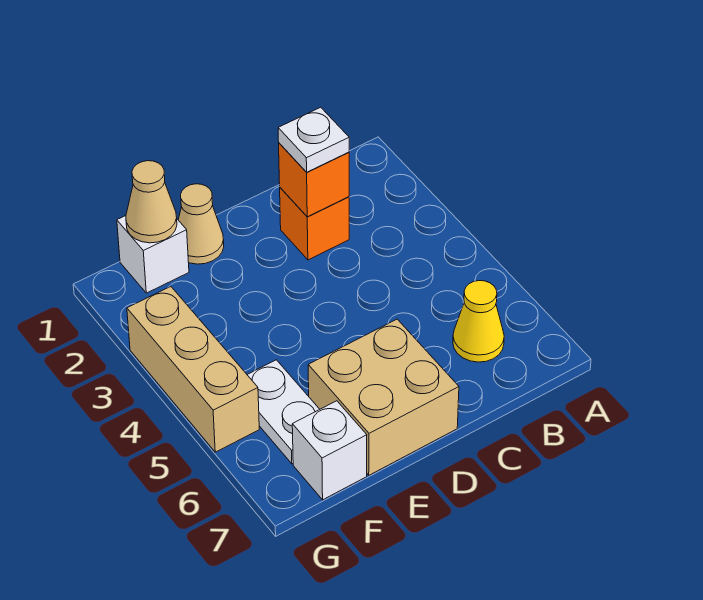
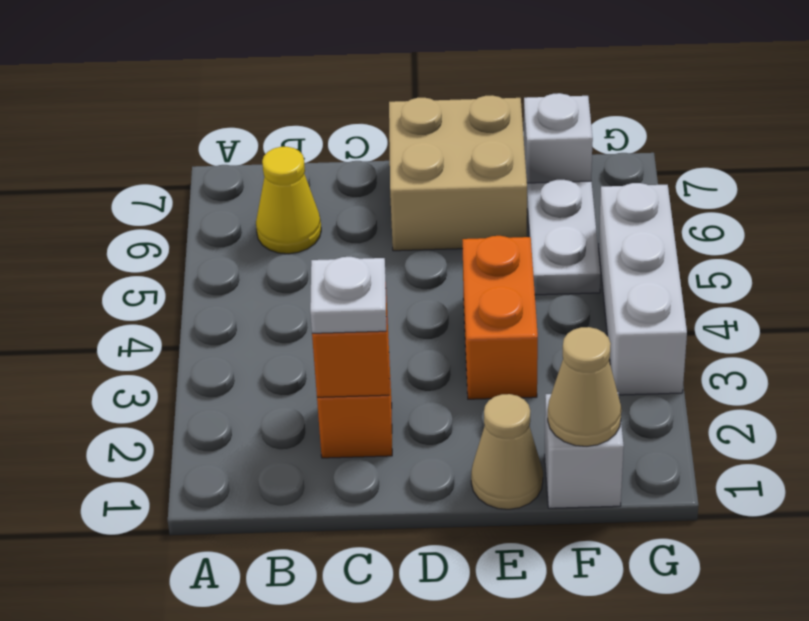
none -> orange brick E3:E4 level 1
tan brick G3:G5 level 1 -> white brick G3:G5 level 1

